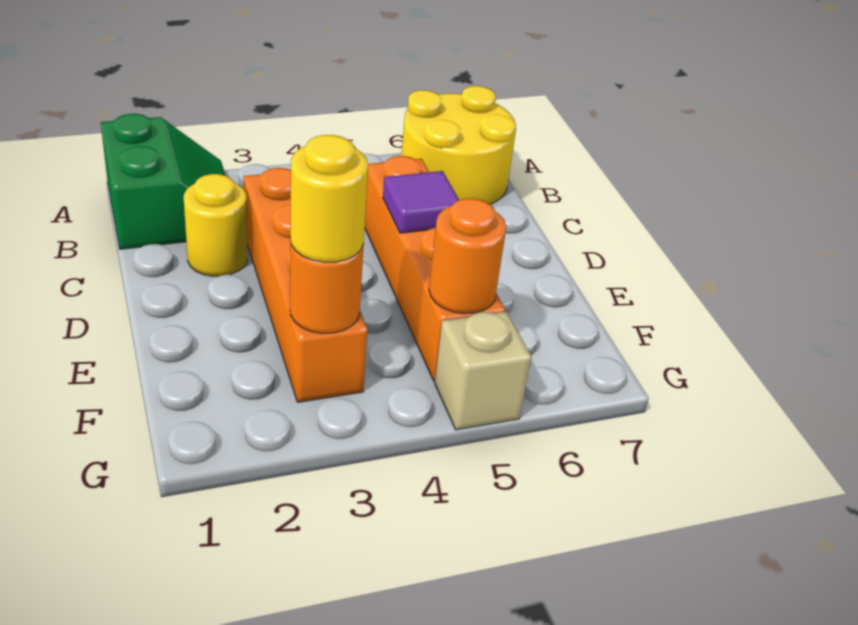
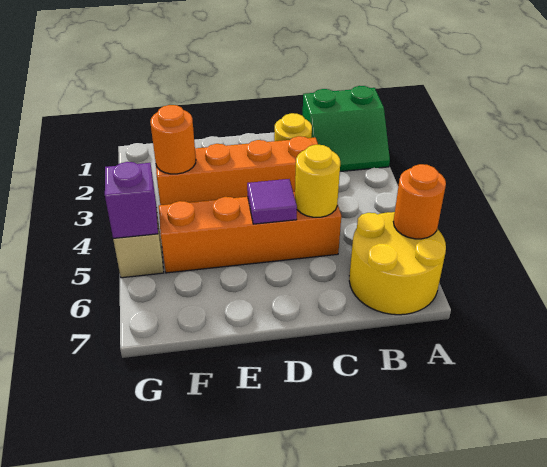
yellow round brick F3 level 3 -> yellow round brick C5 level 2
orange round brick F5 level 2 -> orange round brick A6 level 2
none -> purple brick G5 level 2

